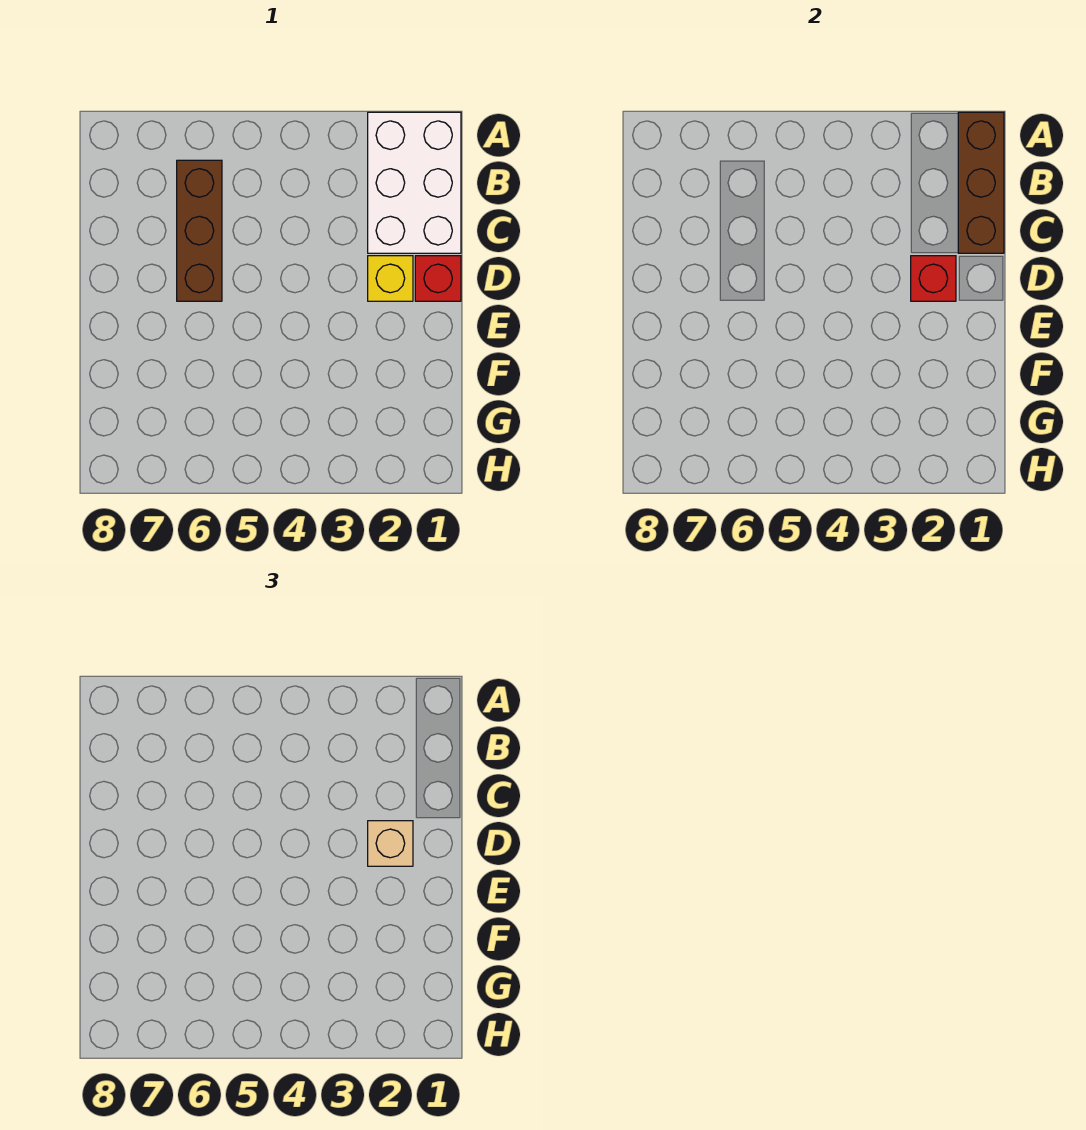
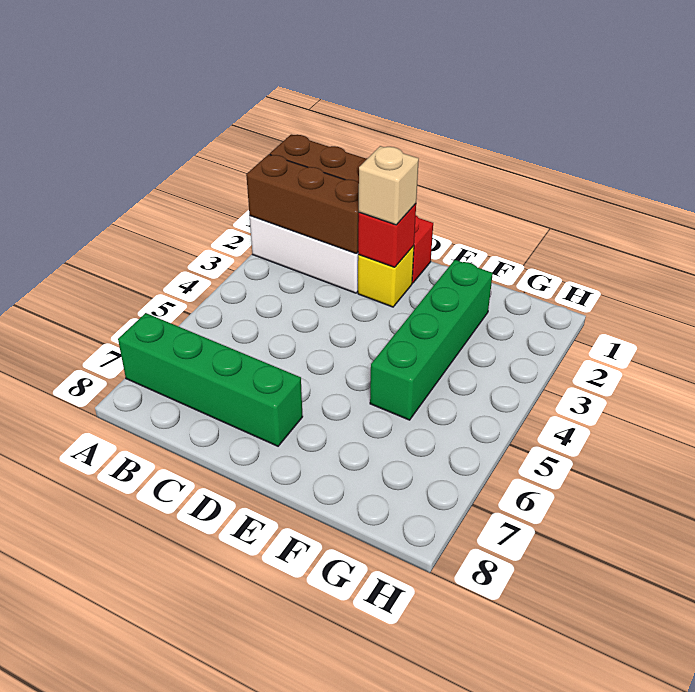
none -> green brick A7:D7 level 1
brown brick B6:D6 level 1 -> brown brick A2:C2 level 2
none -> green brick F2:F5 level 1

